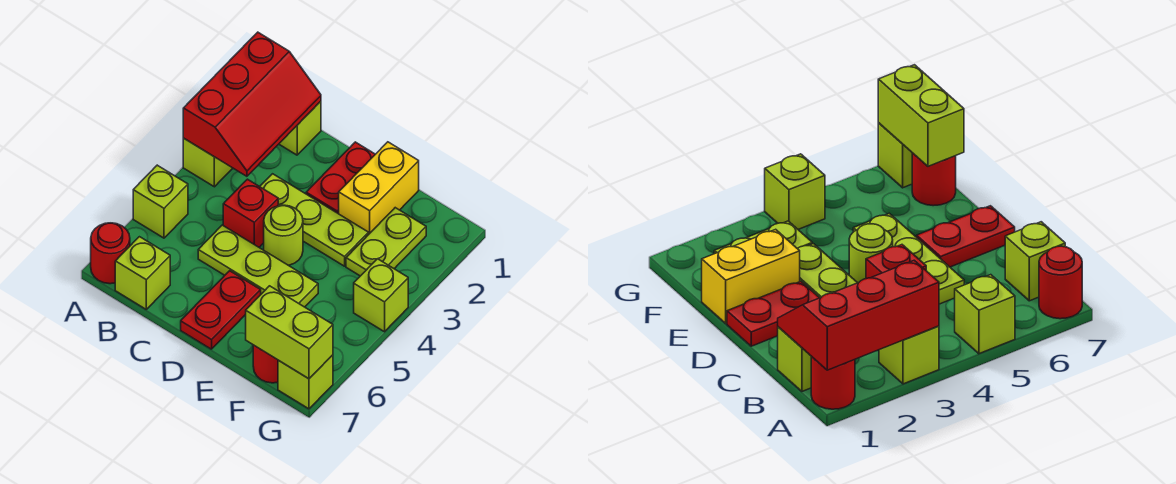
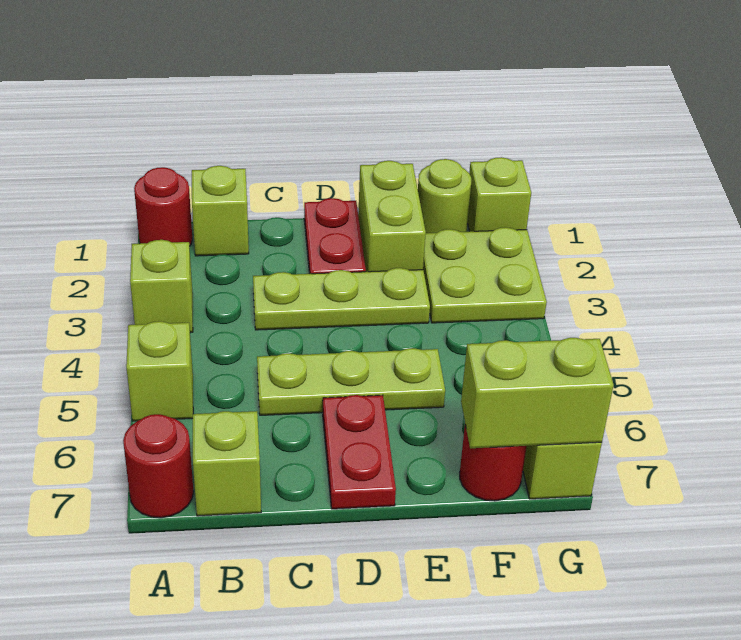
red slope A1:B3 level 2 top A -> none
red brick C4 level 1 -> none
lime round brick D4 level 1 -> lime round brick F1 level 1
yellow brick E1:E2 level 1 -> lime brick E1:E2 level 1
lime plate F2:F3 level 1 -> lime plate F2:G3 level 1
lime brick G4 level 1 -> lime brick G1 level 1

